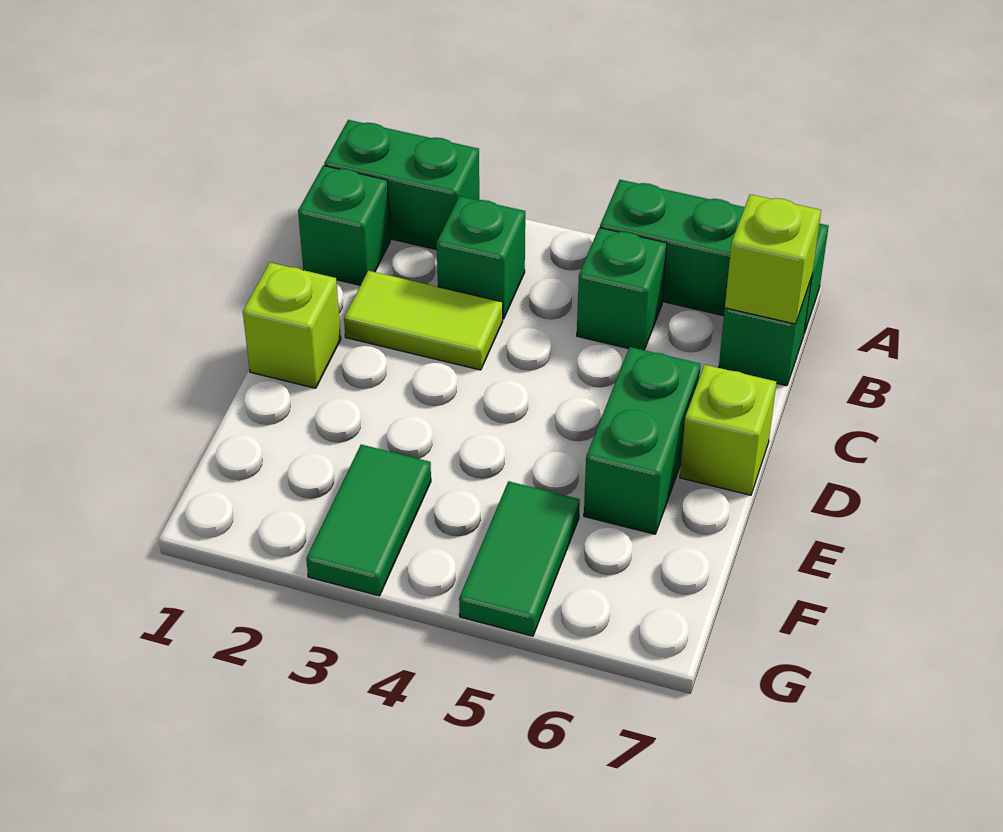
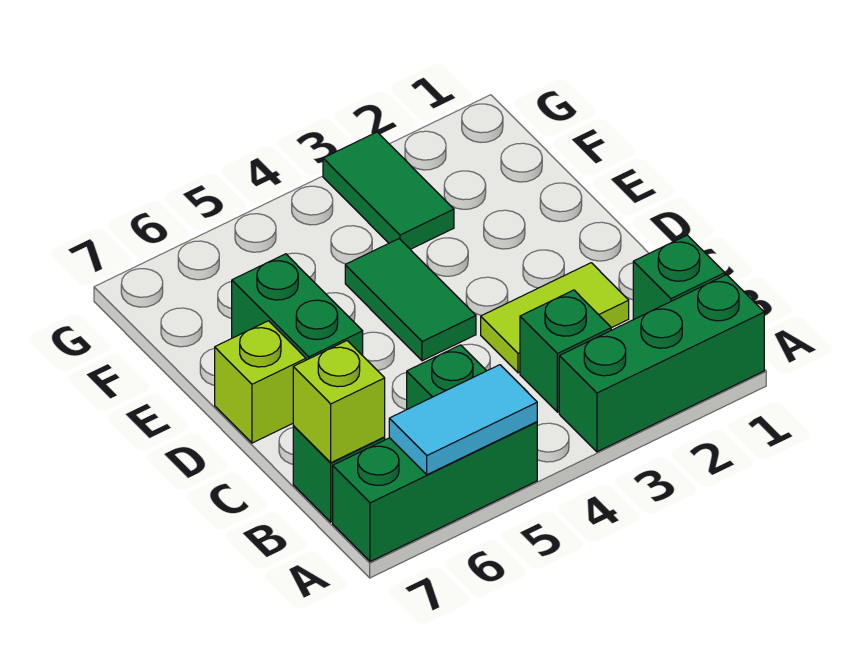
green brick A1:A2 level 1 -> green brick A1:A3 level 1
none -> cyan tile A5:A6 level 2
lime brick D1 level 1 -> none
green tile F5:G5 level 1 -> green tile D4:E4 level 1

